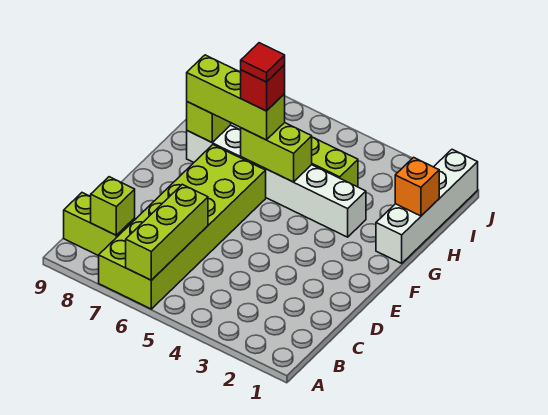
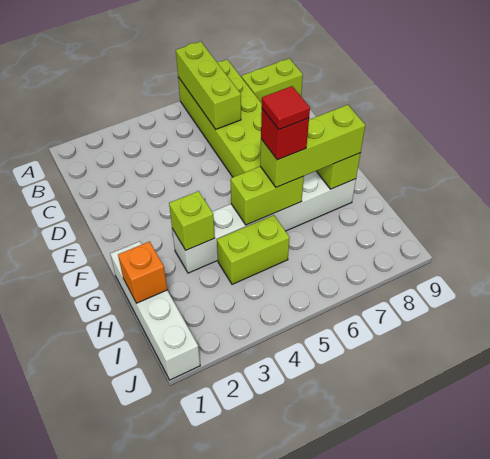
lime brick B8 level 2 -> lime brick G3 level 2

